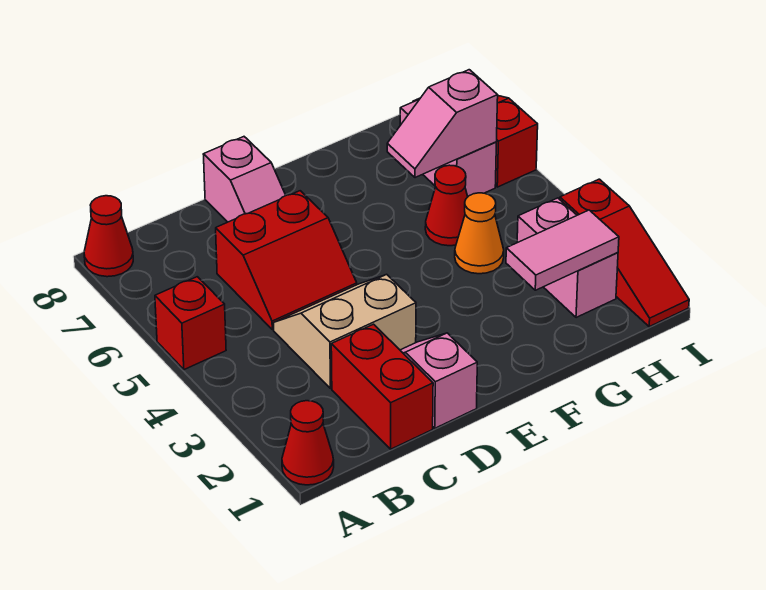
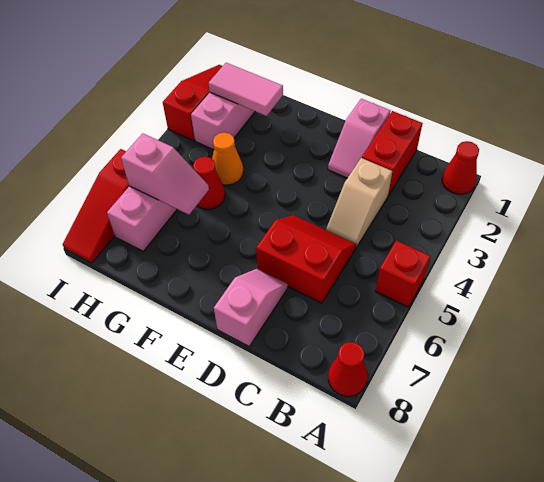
tan slope C3:D4 level 1 top 3 -> tan slope C3:C4 level 1 top 3

